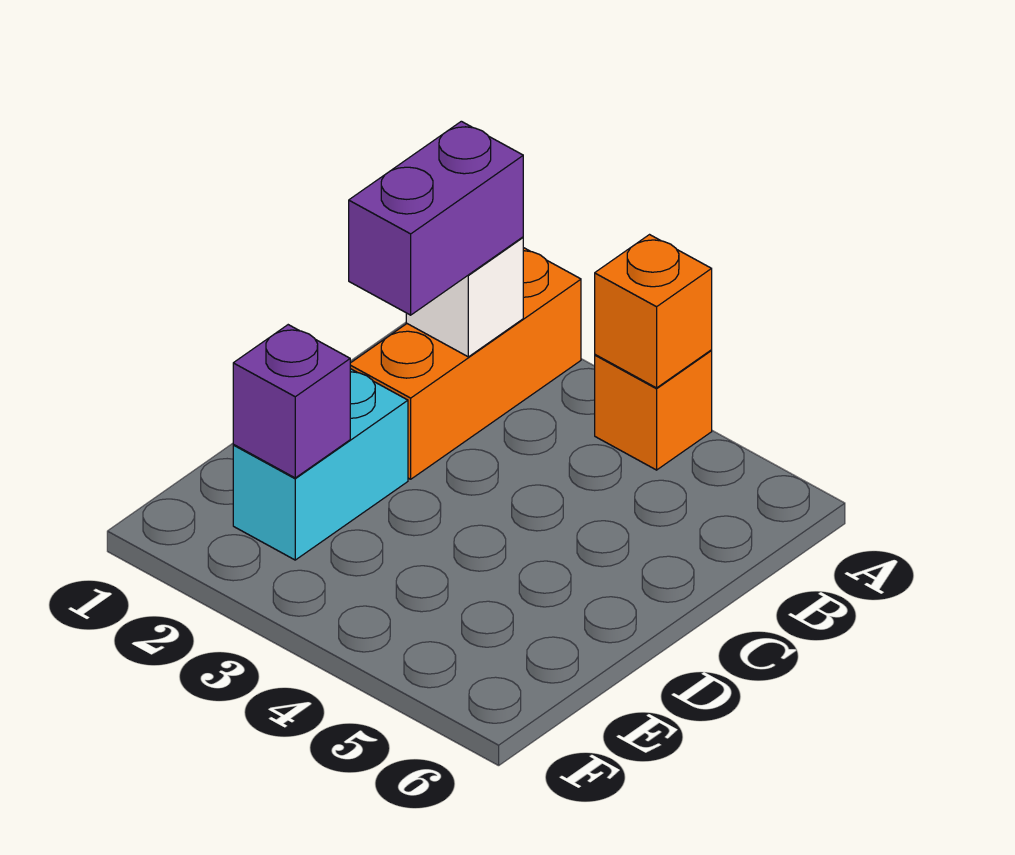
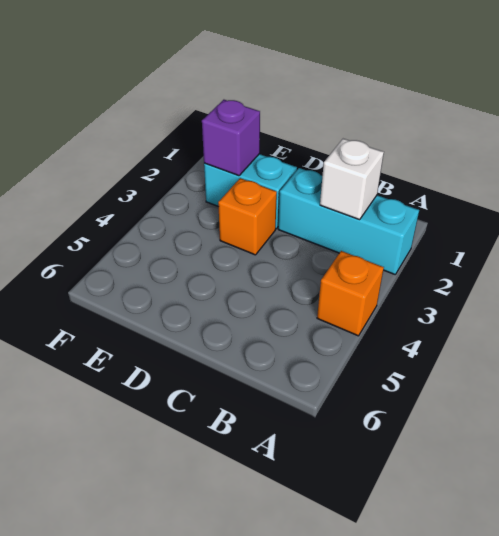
orange brick A2:C2 level 1 -> cyan brick A2:C2 level 1
orange brick A4 level 2 -> orange brick D3 level 1
purple brick B2:C2 level 3 -> none

